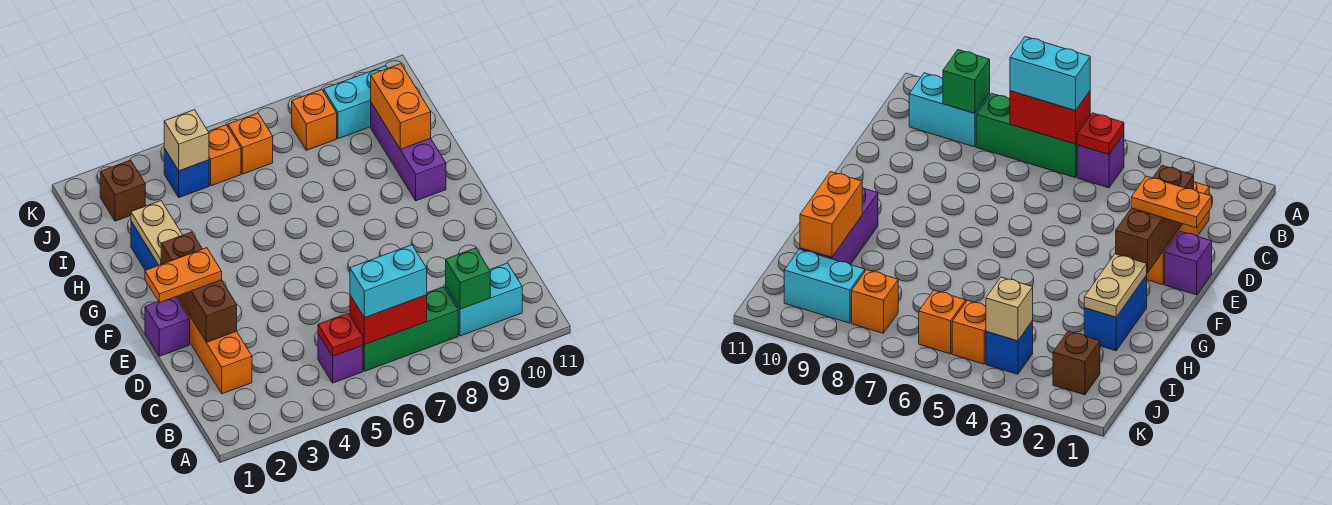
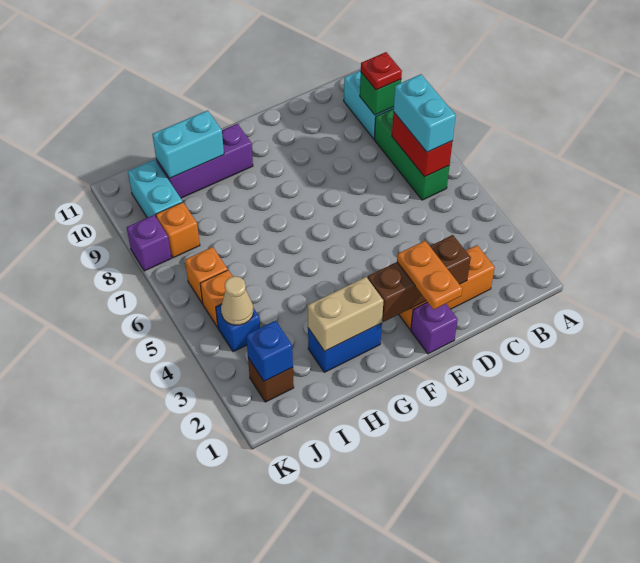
purple brick B5 level 1 -> purple brick K8 level 1
red plate B5 level 2 -> red plate B9 level 3
tan plate G2:H2 level 2 -> tan brick G2:H2 level 2
orange brick H10:I10 level 2 -> cyan brick H10:I10 level 2
none -> blue brick J2 level 2
tan brick J4 level 2 -> tan cone J4 level 2

